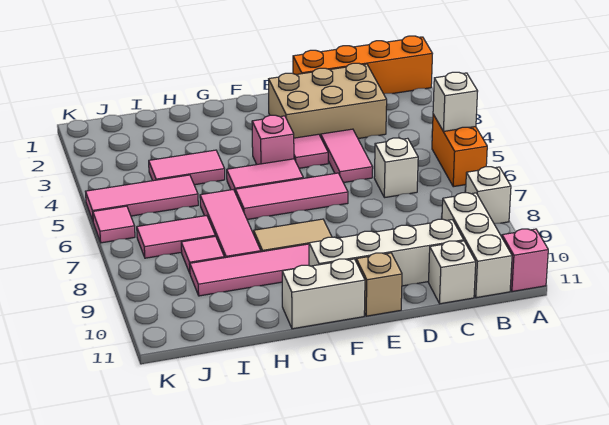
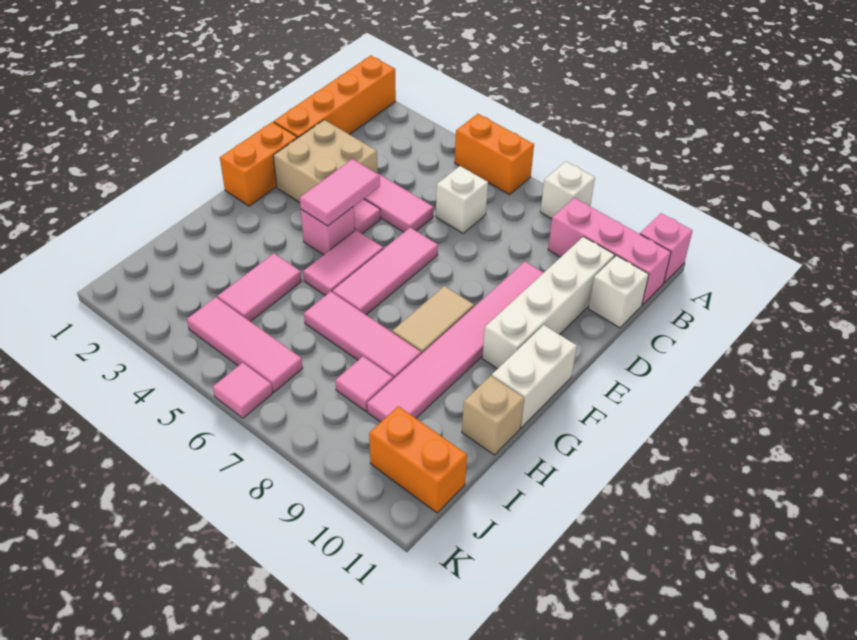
white brick A5 level 2 -> none
white brick B9:B11 level 1 -> pink brick B9:B11 level 1
tan brick C2:E3 level 1 -> tan brick D2:E3 level 1
none -> orange brick E1:F1 level 1
tan brick E11 level 1 -> tan brick H11 level 1
pink tile I5:K5 level 1 -> pink tile J4:J6 level 1
pink tile I7:J7 level 1 -> pink tile E4:F4 level 2
none -> orange brick J10:J11 level 1

